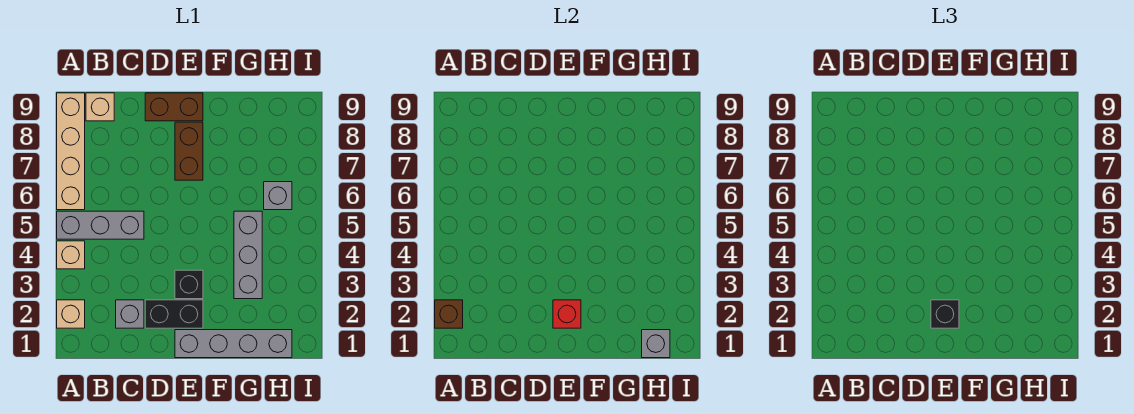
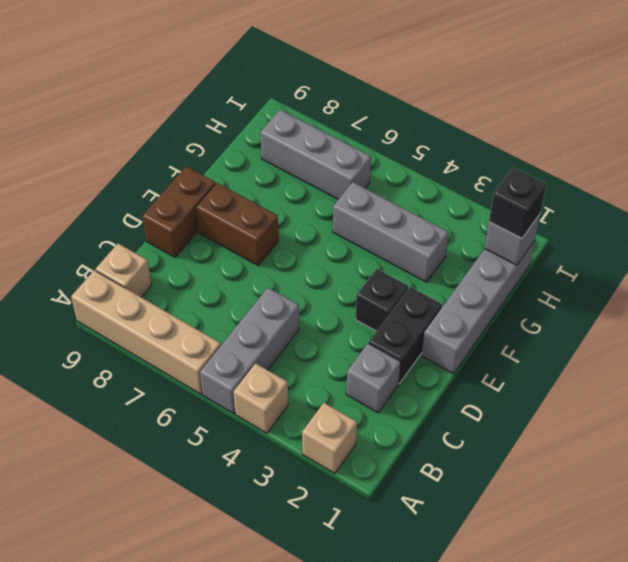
brown brick A2 level 2 -> none
red brick E2 level 2 -> none
black brick E2 level 3 -> black brick H1 level 3
grey brick H6 level 1 -> grey brick H6:H8 level 1

